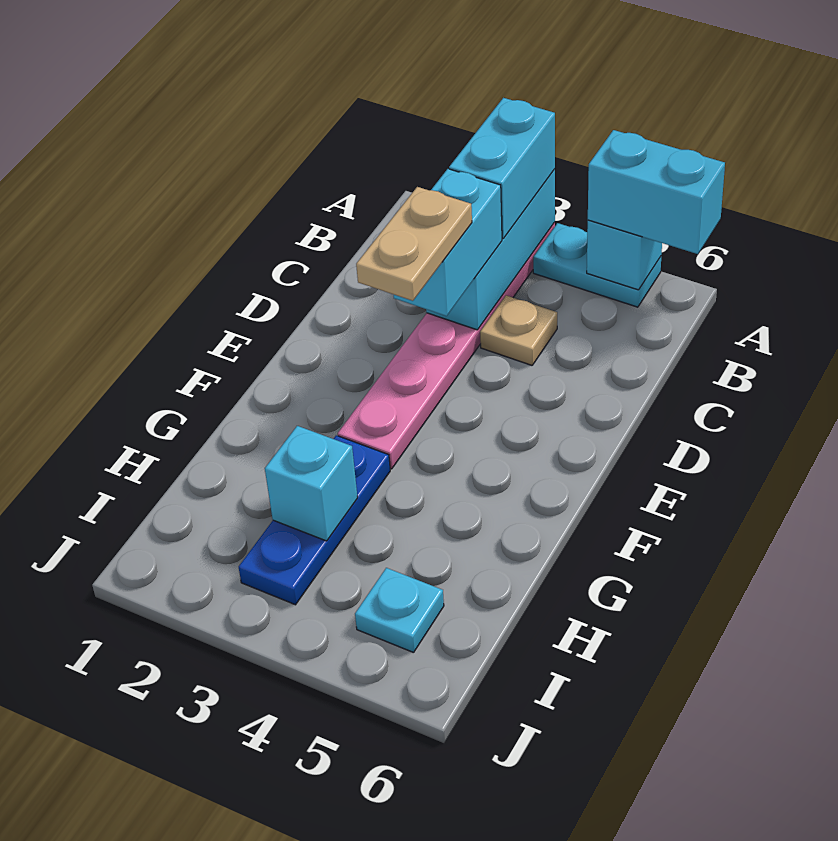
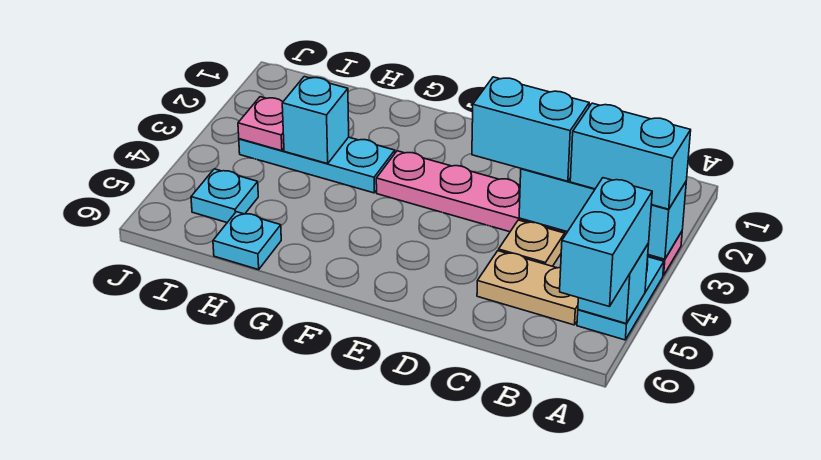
tan plate D3:E3 level 4 -> tan plate B5:C5 level 1
blue plate G3:I3 level 1 -> cyan plate G3:I3 level 1
none -> cyan plate H6 level 1
none -> pink plate I3 level 2

